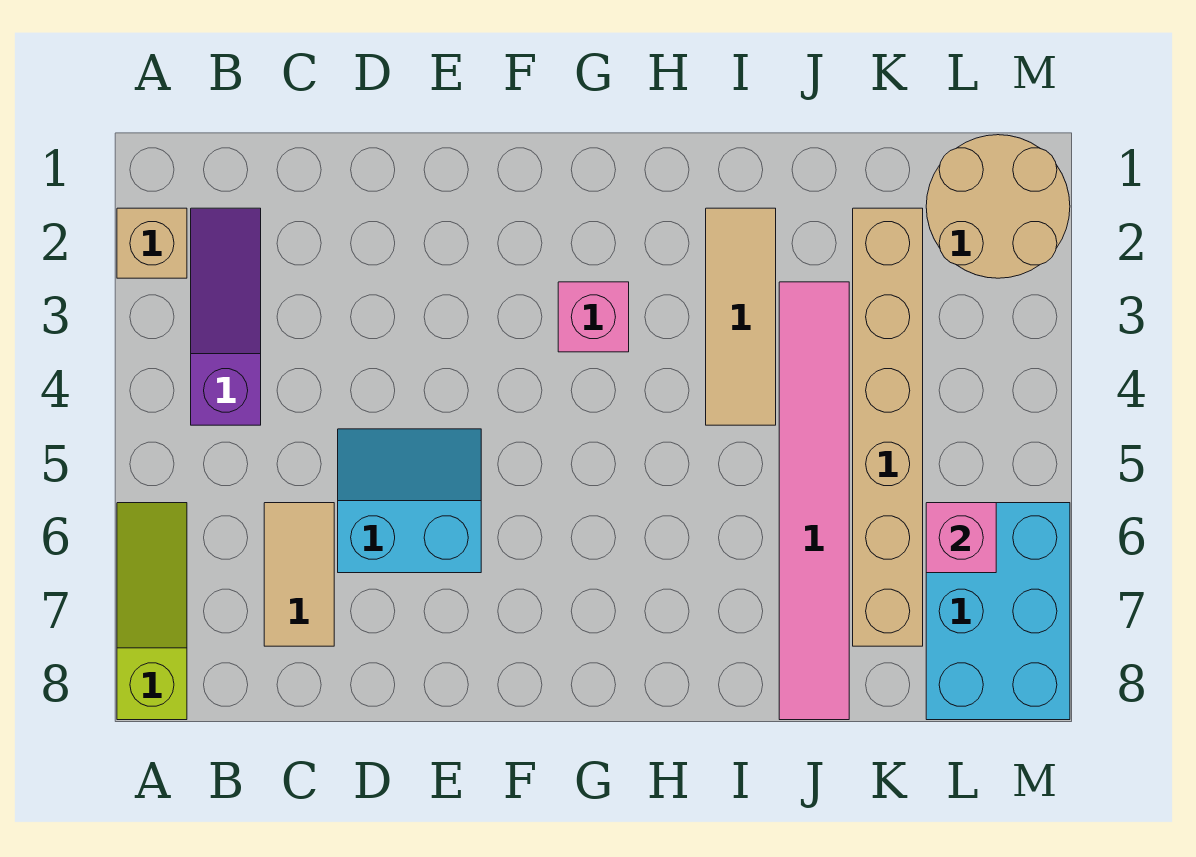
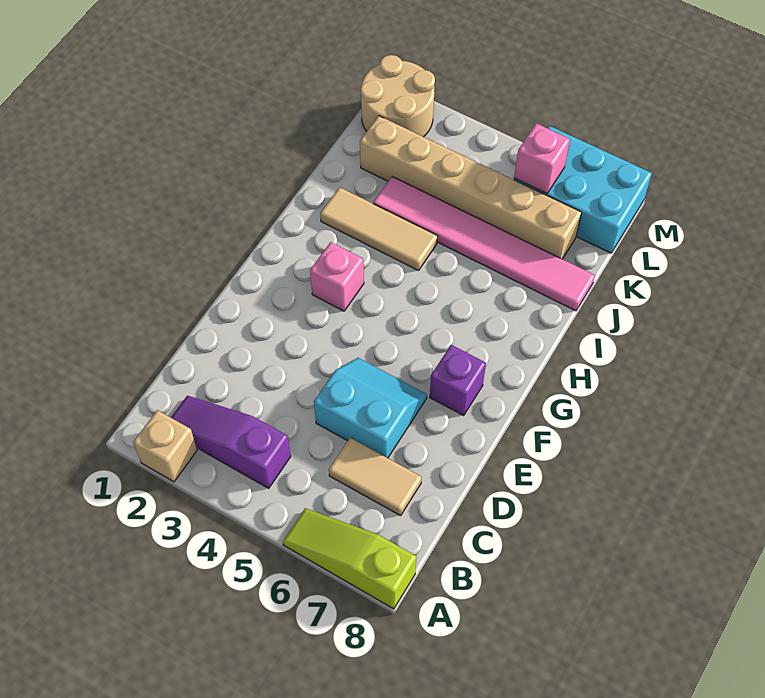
cyan slope D5:E6 level 1 top 6 -> cyan slope D5:E6 level 1 top D
none -> purple brick F7 level 1

